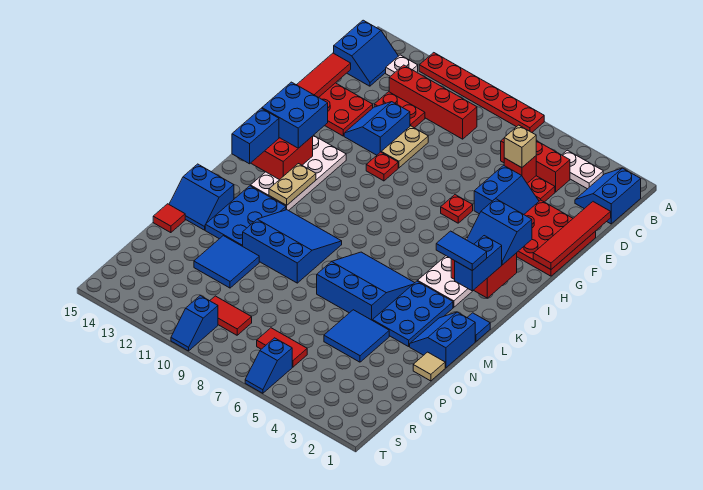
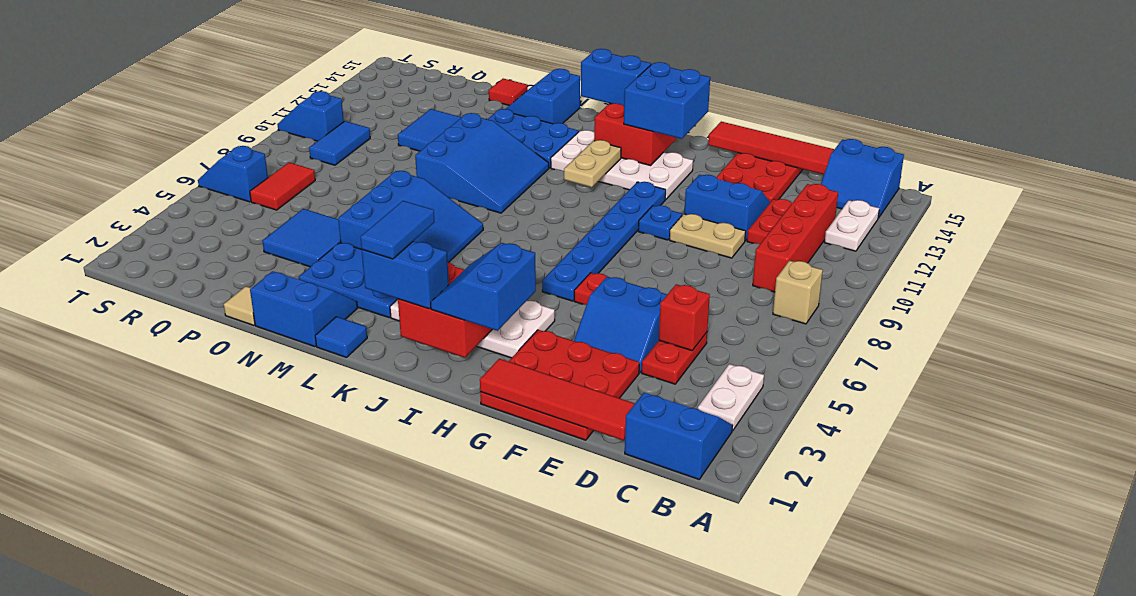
red plate A7:A12 level 1 -> none
white plate B13 level 1 -> white plate B12:B13 level 1
red brick C4:C6 level 1 -> none
tan brick D5 level 3 -> tan brick B8 level 1
red plate G10 level 1 -> blue plate G10 level 1
none -> blue plate H6:H11 level 1
tan plate J12:K12 level 2 -> tan plate J11:J12 level 2
red tile R9:R10 level 1 -> blue tile R9:R10 level 1

